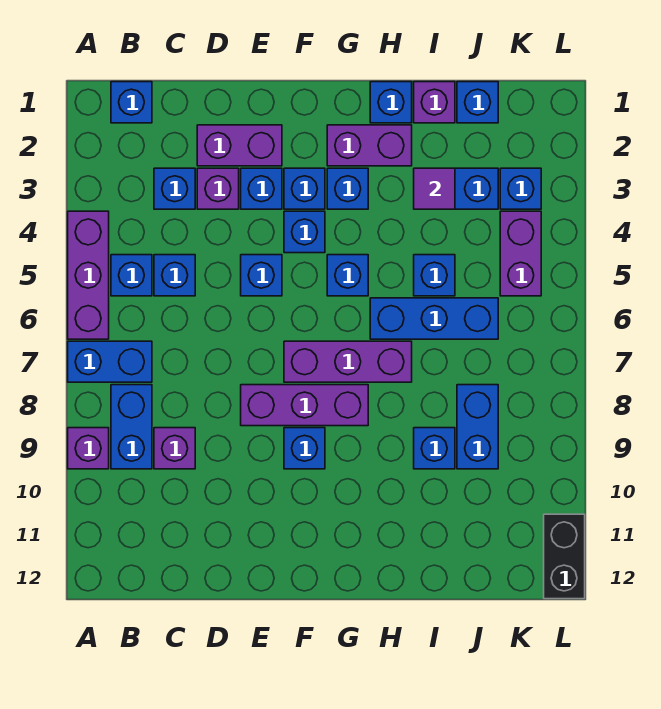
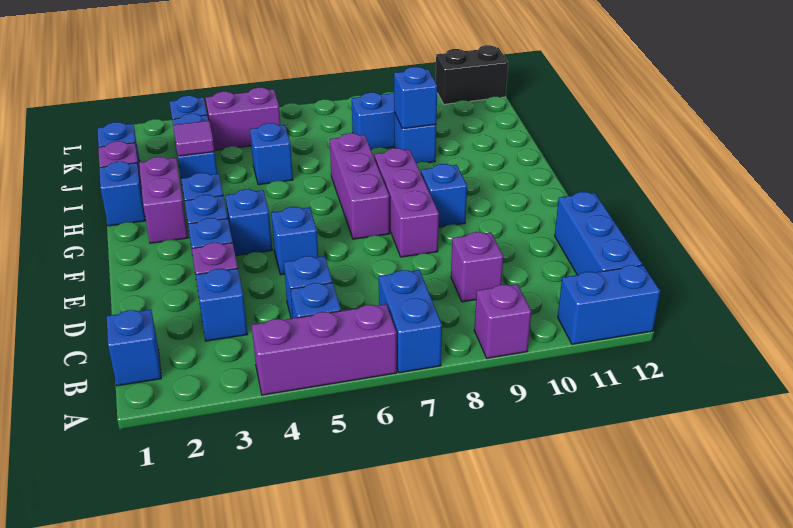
blue brick B8:B9 level 1 -> blue brick A11:A12 level 1
purple brick D2:E2 level 1 -> none
blue brick G5 level 1 -> blue brick I9 level 2
blue brick H6:J6 level 1 -> blue brick B12:D12 level 1

